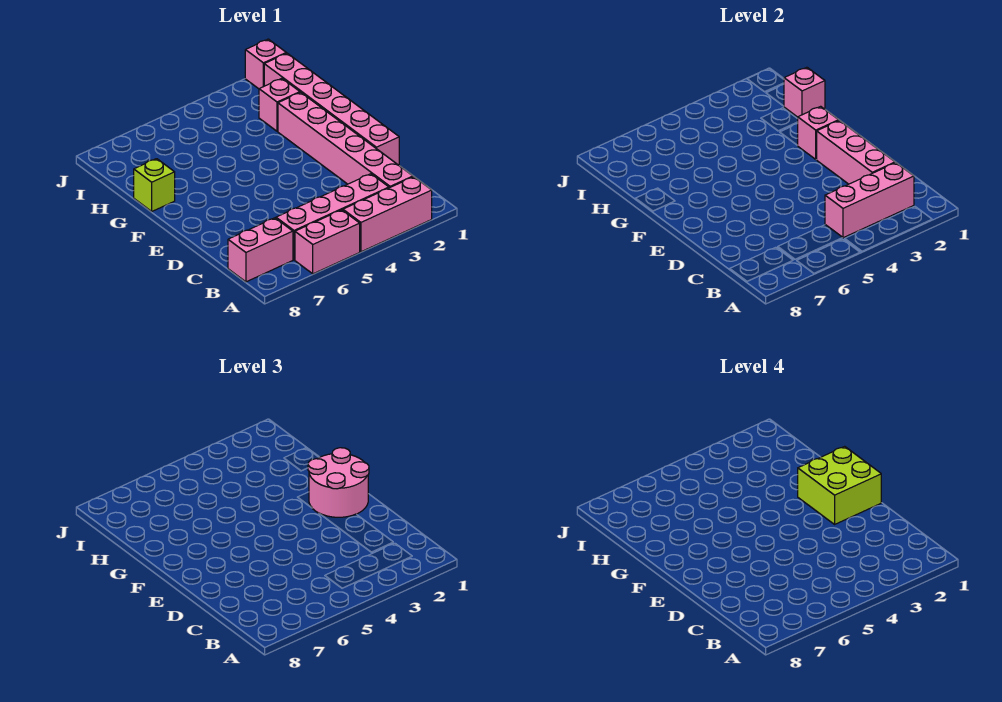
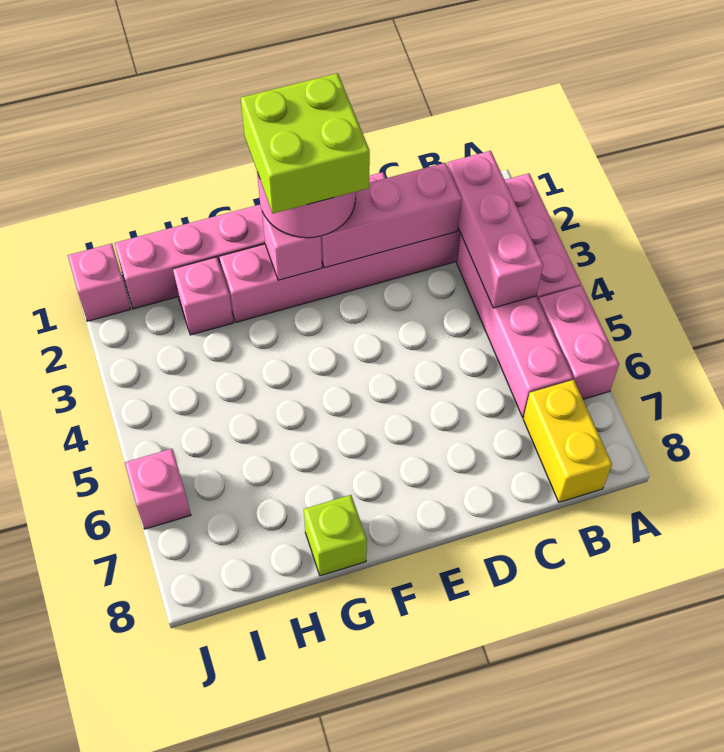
pink brick B7:B8 level 1 -> yellow brick B7:B8 level 1
pink brick H1 level 2 -> pink brick J6 level 1

